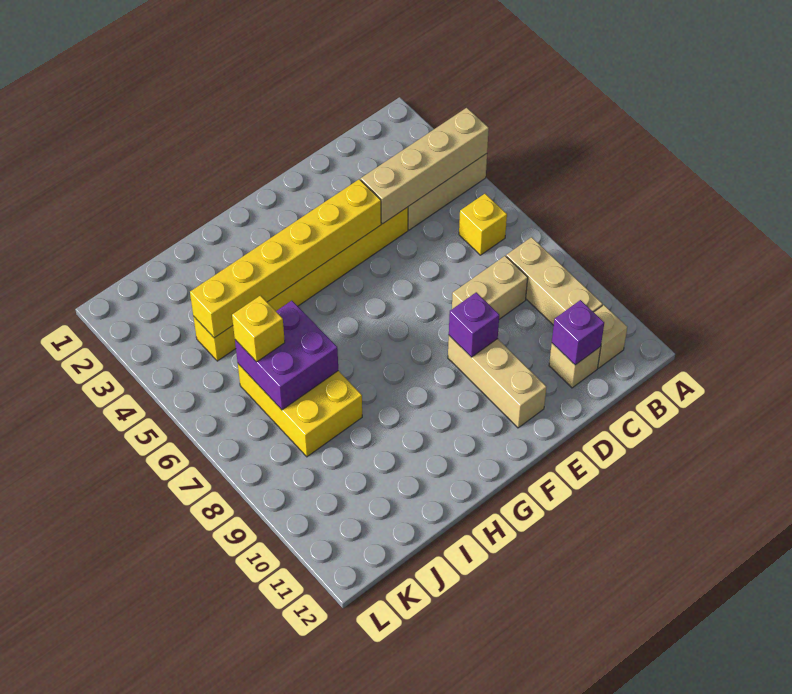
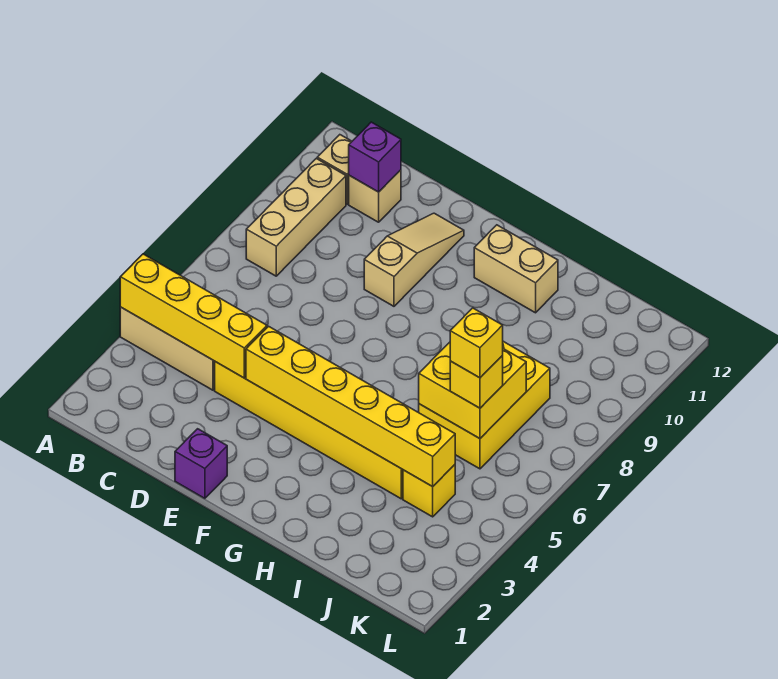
tan brick A4:D4 level 2 -> yellow brick A4:D4 level 2
yellow brick B6 level 1 -> yellow brick J6 level 4
tan brick C8:D8 level 1 -> tan brick G11:H11 level 1
tan brick E9:E11 level 1 -> tan slope E9:E11 level 1 top 9
purple brick E9 level 2 -> purple brick E1 level 1
purple brick I6:J7 level 2 -> yellow brick I6:J7 level 2

